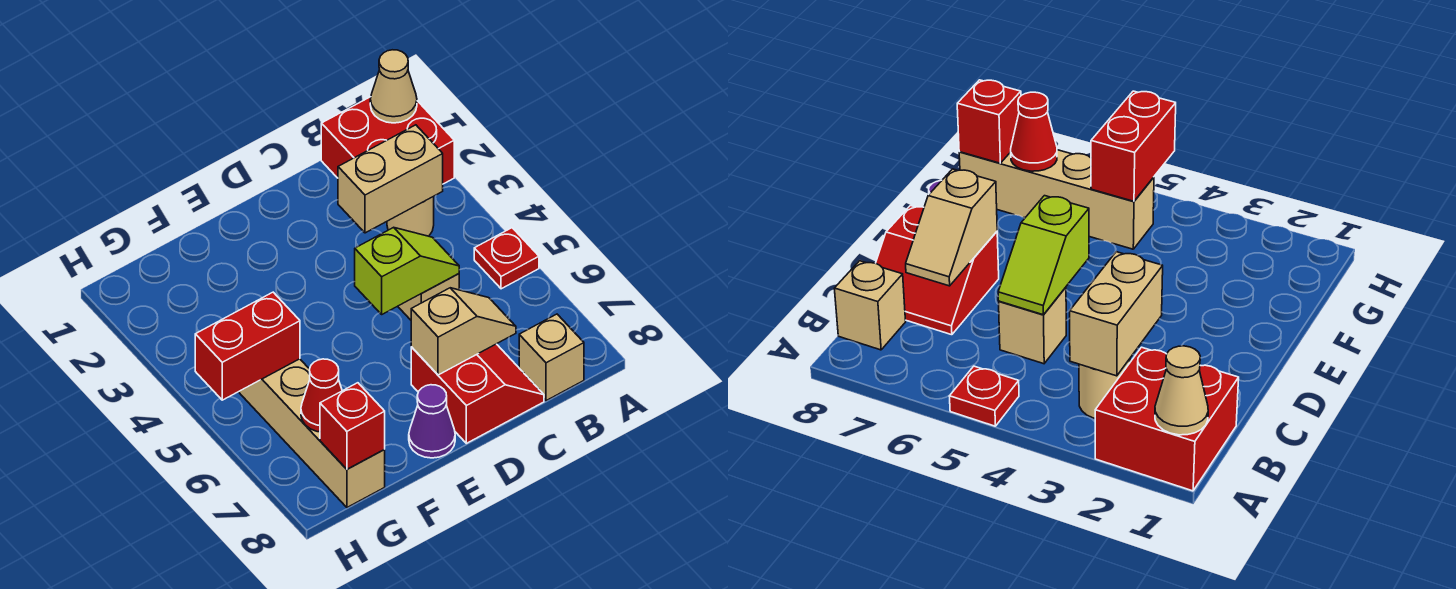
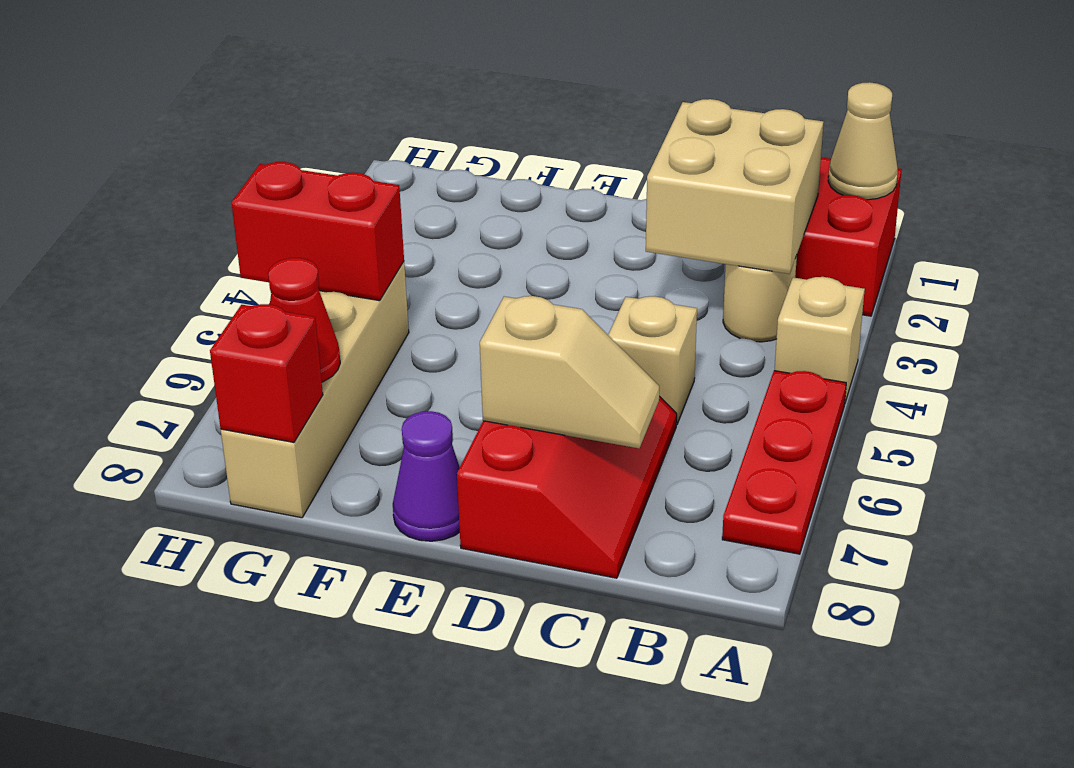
red plate A5 level 1 -> red plate A5:A7 level 1
tan brick B3:C3 level 2 -> tan brick B2:C3 level 2
tan brick B8 level 1 -> tan brick A4 level 1
lime slope C5:D5 level 2 top D -> none
red slope C7:D8 level 1 top D -> red slope C6:D8 level 1 top D

